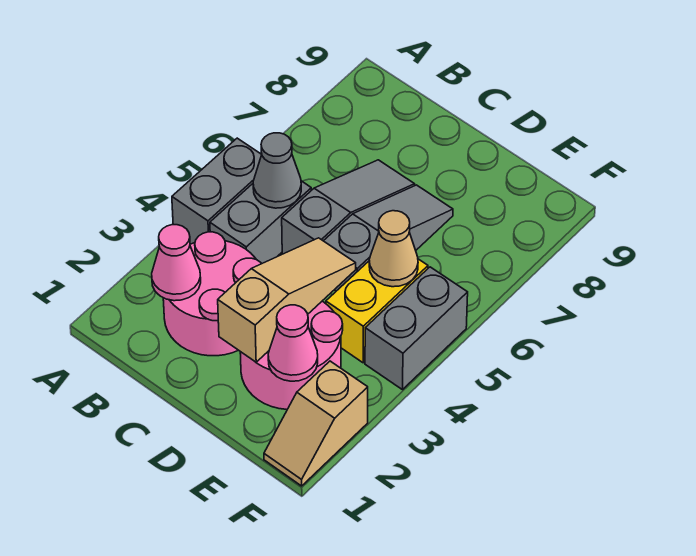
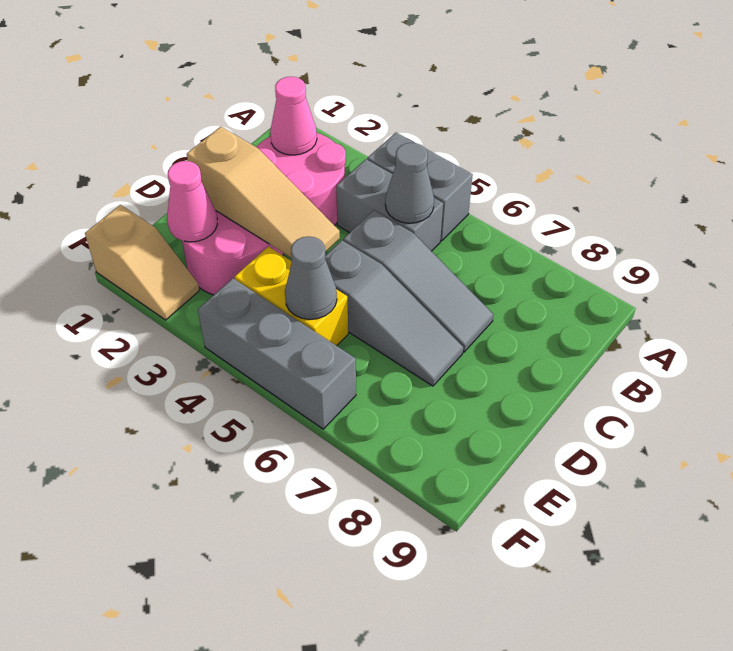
tan cone E5 level 2 -> grey cone E5 level 2
tan slope F1:F2 level 1 top 2 -> tan slope F1:F2 level 1 top 1
grey brick F4:F5 level 1 -> grey brick F4:F6 level 1

